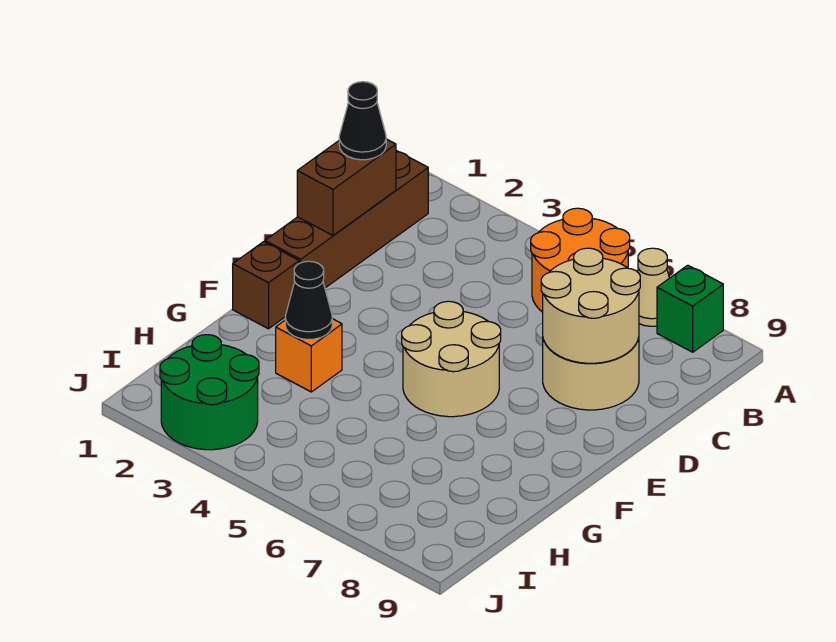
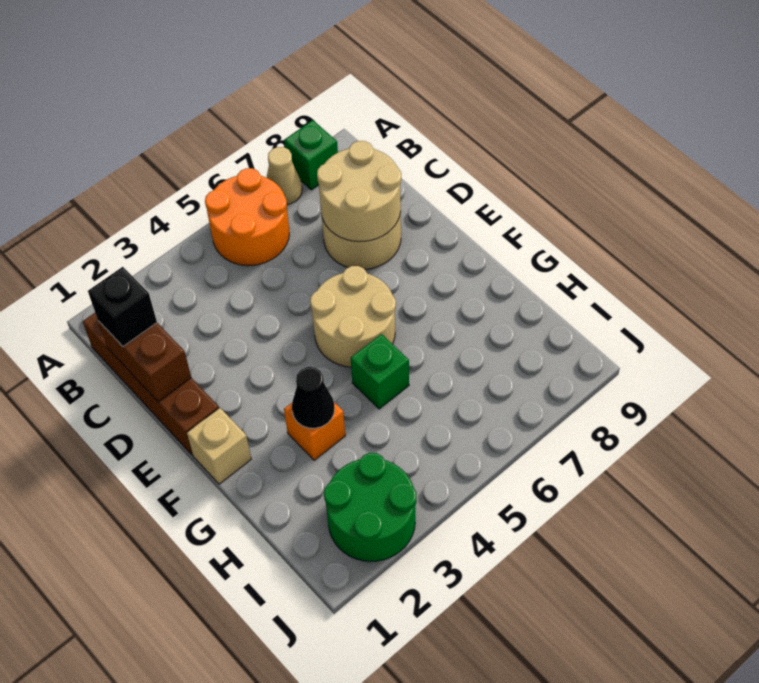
black cone C1 level 3 -> black brick C1 level 3
brown brick F1 level 1 -> tan brick F1 level 1
none -> green brick G5 level 1

